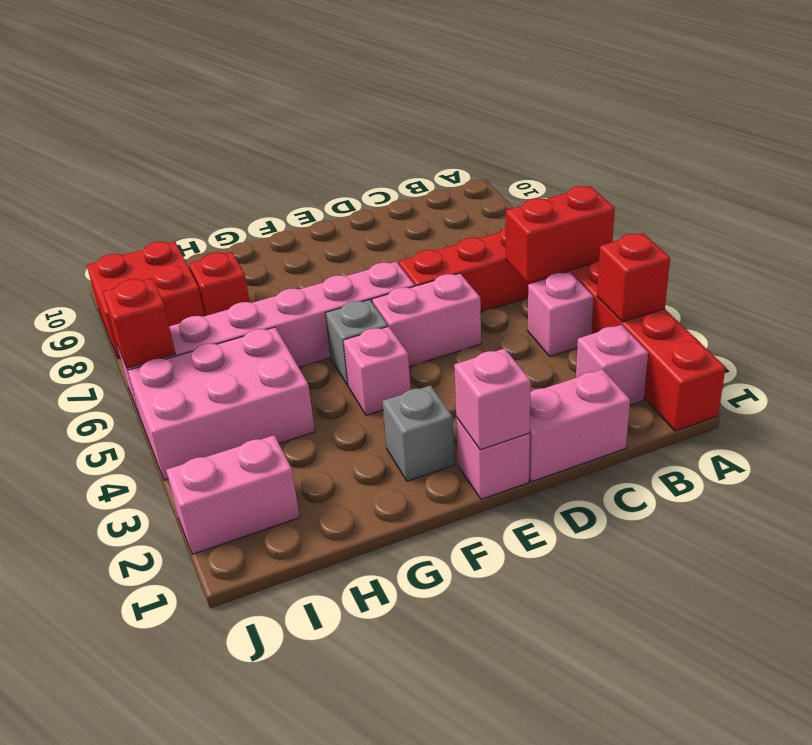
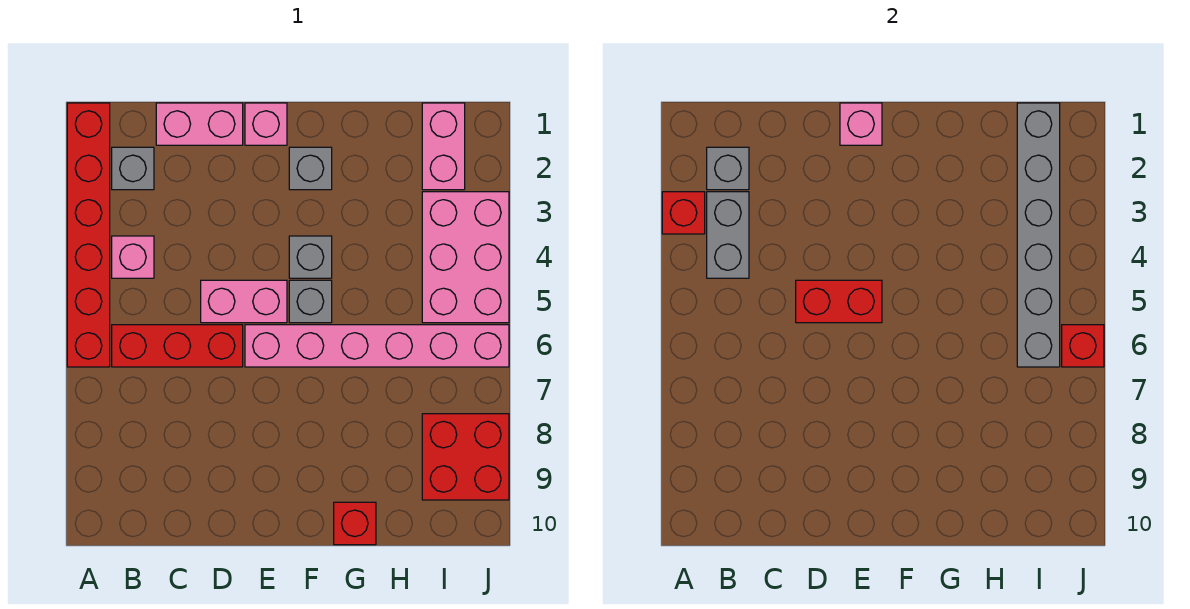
red brick A5:B5 level 2 -> red brick D5:E5 level 2
pink brick B2 level 1 -> grey brick B2 level 1
none -> grey brick B2 level 2
none -> grey brick B3:B4 level 2
pink brick F4 level 1 -> grey brick F4 level 1
pink brick H4:J5 level 1 -> pink brick I3:J5 level 1
red brick H8 level 1 -> red brick G10 level 1
none -> grey brick I1:I6 level 2
pink brick I2:J2 level 1 -> pink brick I1:I2 level 1

